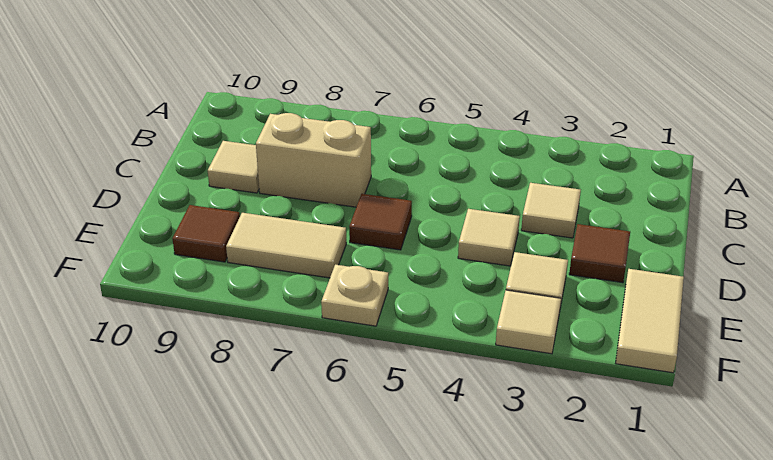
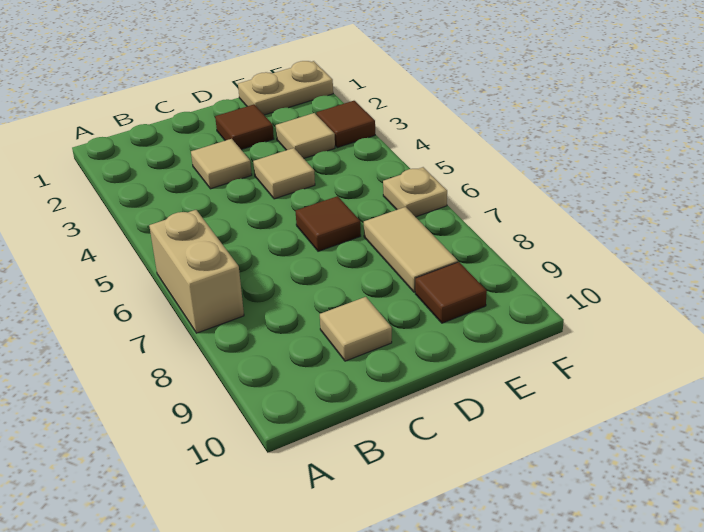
tan brick C7:C8 level 1 -> tan brick A6:A7 level 1
tan tile E1:F1 level 1 -> tan plate E1:F1 level 1
tan tile F3 level 1 -> brown tile F3 level 1

